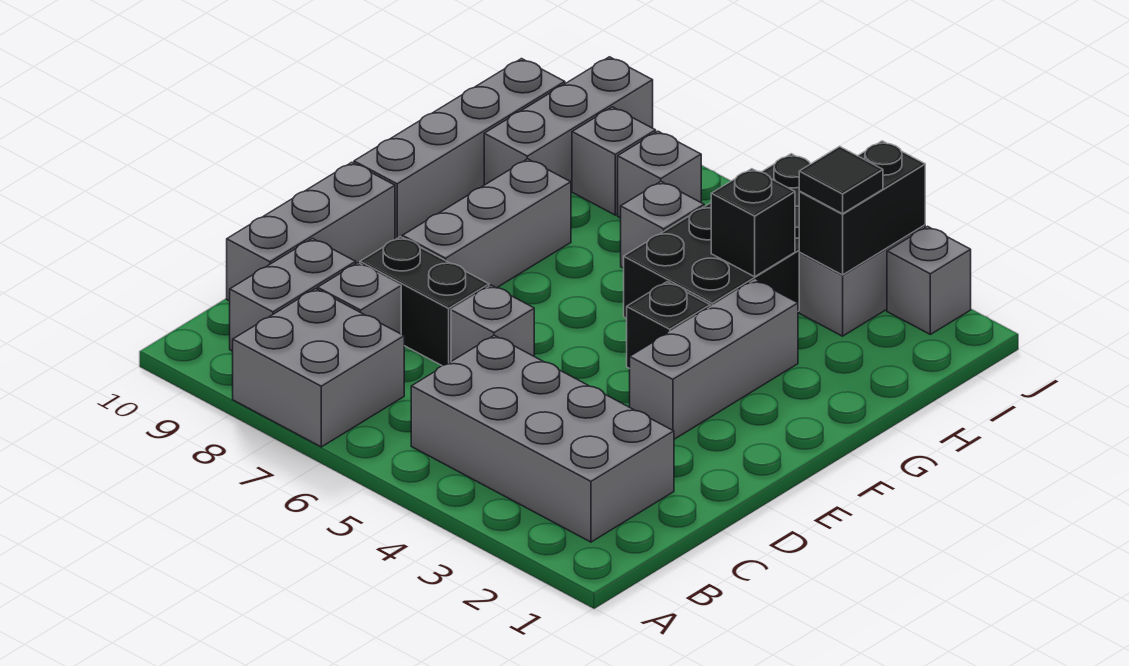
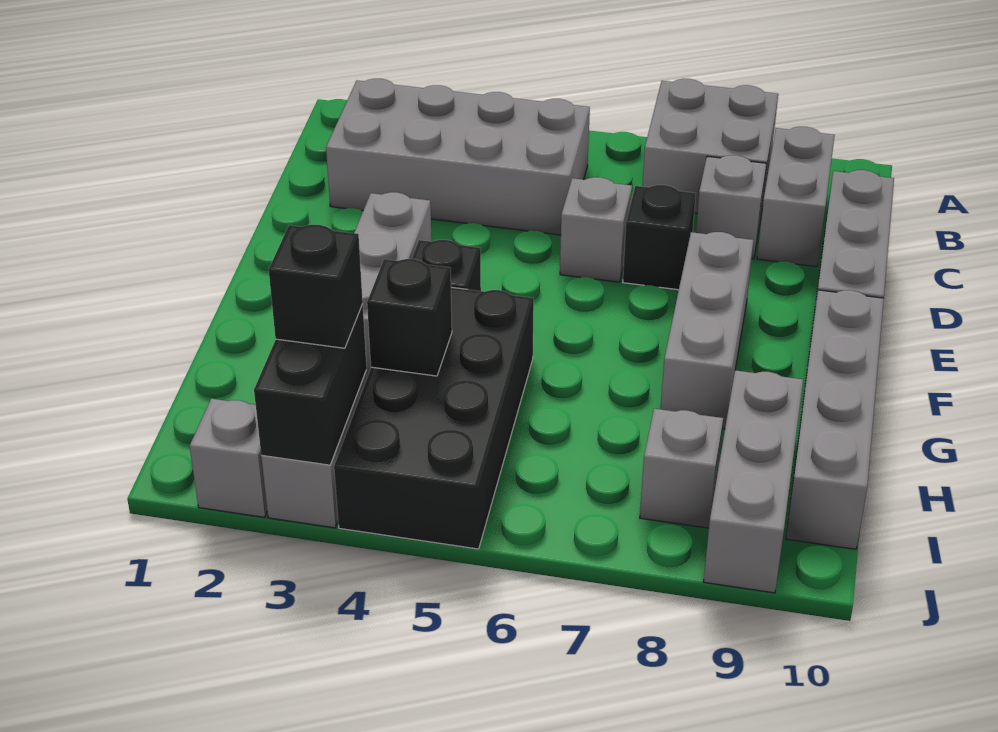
black brick D7:D8 level 1 -> black brick D7 level 1
grey brick H6 level 1 -> none
black tile I3 level 3 -> black brick I3 level 3
grey brick I7 level 1 -> none

